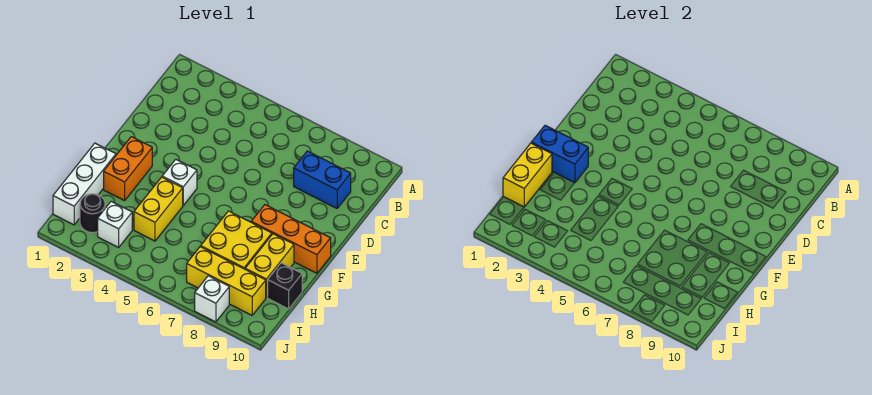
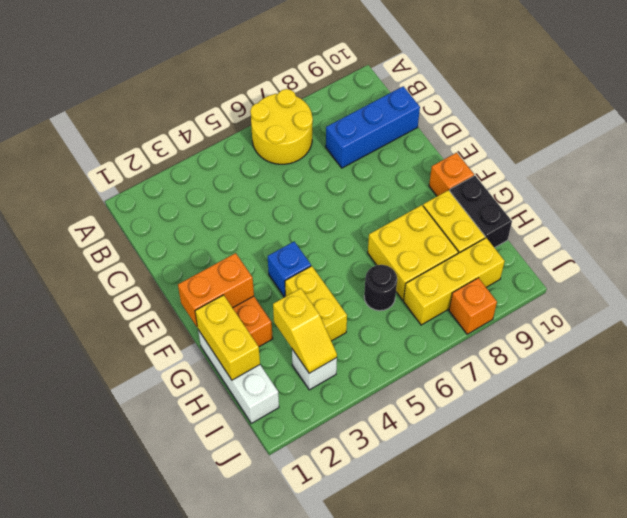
none -> yellow round brick A6:B7 level 1
blue brick C8:C9 level 1 -> blue brick C8:C10 level 1
blue brick F1:F2 level 2 -> orange brick F1:F2 level 2
white brick F4 level 1 -> blue brick F4 level 1
orange brick F8:F10 level 1 -> orange brick F10 level 1
none -> yellow slope H3:I3 level 2 top H
black brick H10 level 1 -> black brick G10:H10 level 1
black round brick I2 level 1 -> black round brick H6 level 1
white brick J8 level 1 -> orange brick J8 level 1

